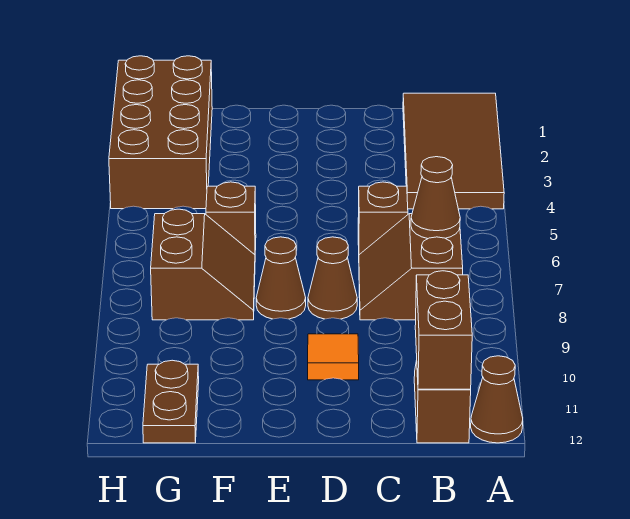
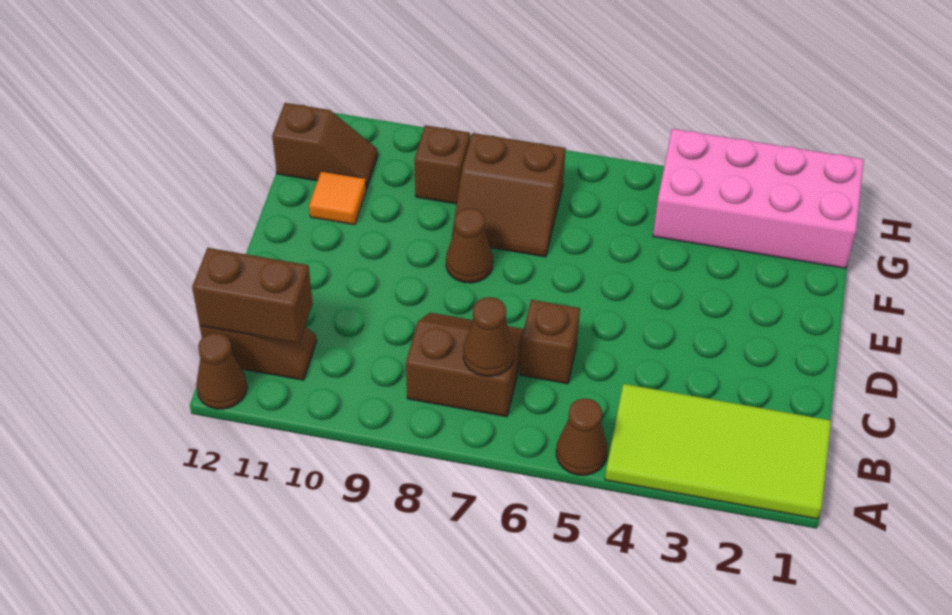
brown tile A1:B4 level 1 -> lime tile A1:B4 level 1
brown cone D8 level 1 -> brown cone A5 level 1
orange tile D10 level 1 -> orange tile F11 level 1
brown brick F6 level 1 -> brown brick G9 level 1
brown brick G1:H4 level 1 -> pink brick G1:H4 level 1
brown plate G11:G12 level 1 -> brown slope G11:G12 level 1 top 12

